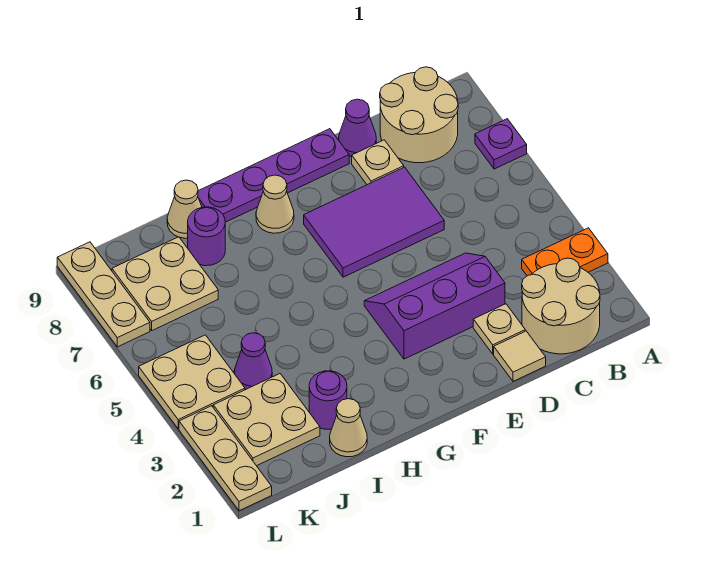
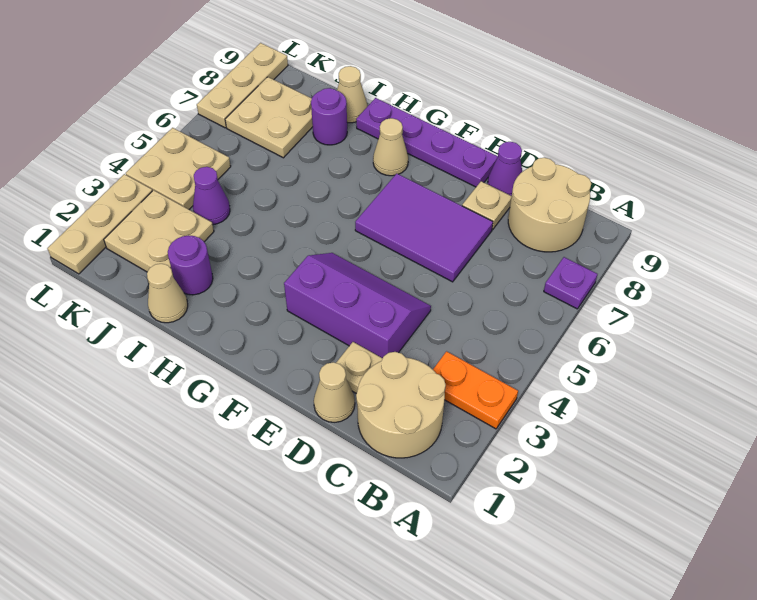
tan tile D1 level 1 -> tan cone D1 level 1

